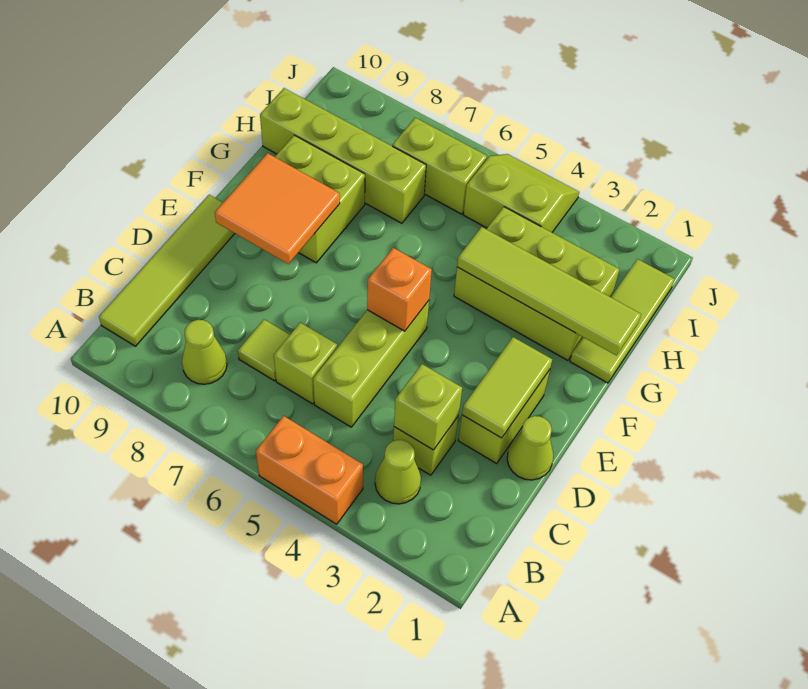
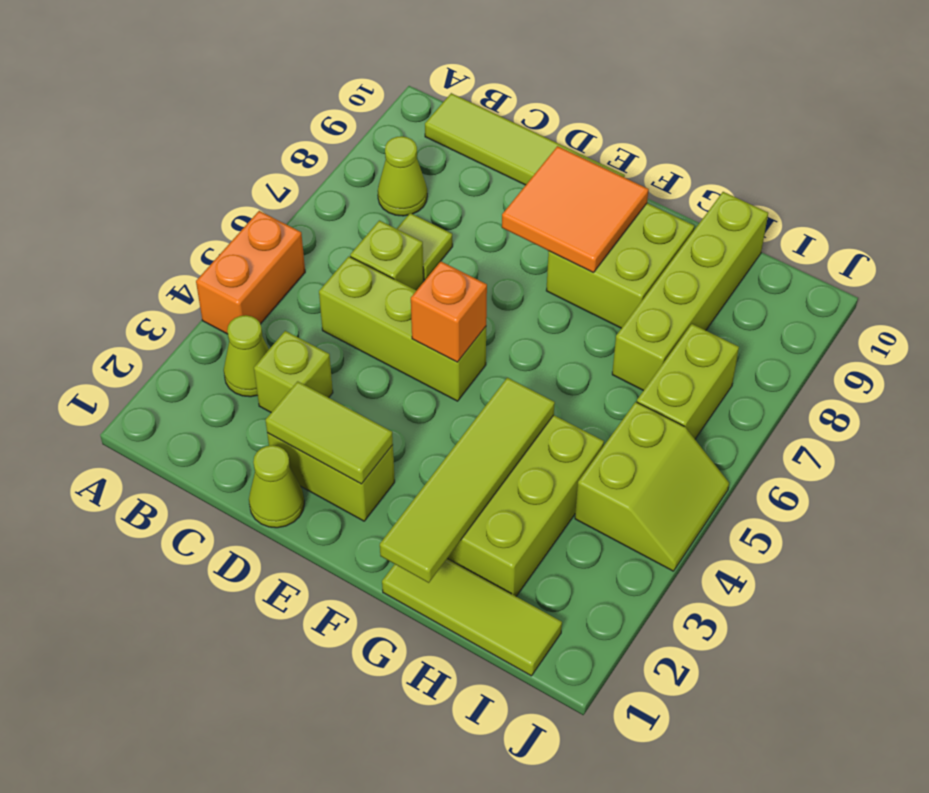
lime brick C3 level 2 -> none

